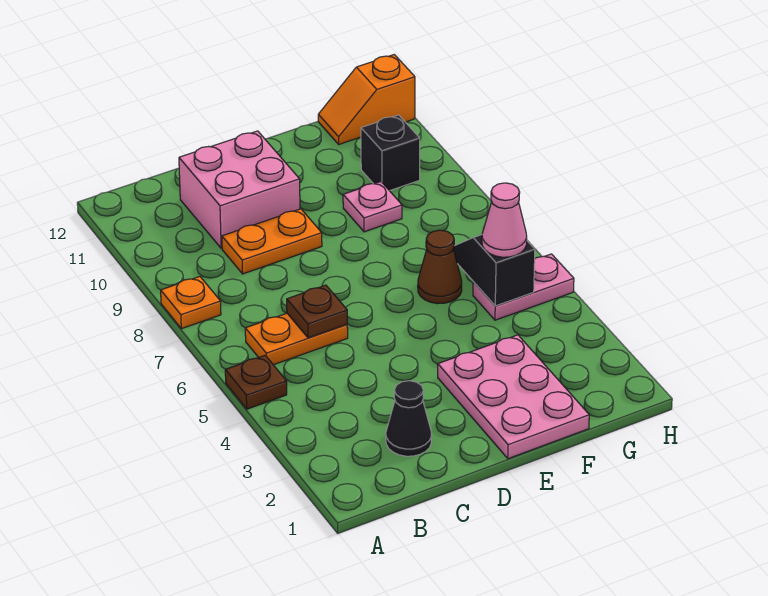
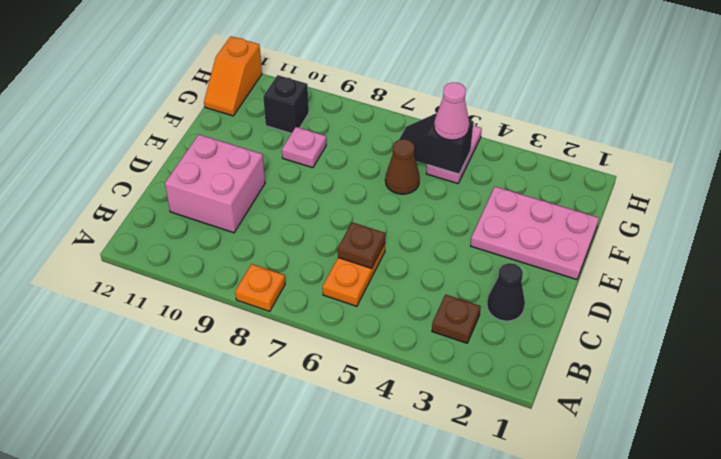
brown plate A5 level 1 -> brown plate B3 level 1
orange plate C9:D9 level 1 -> none

